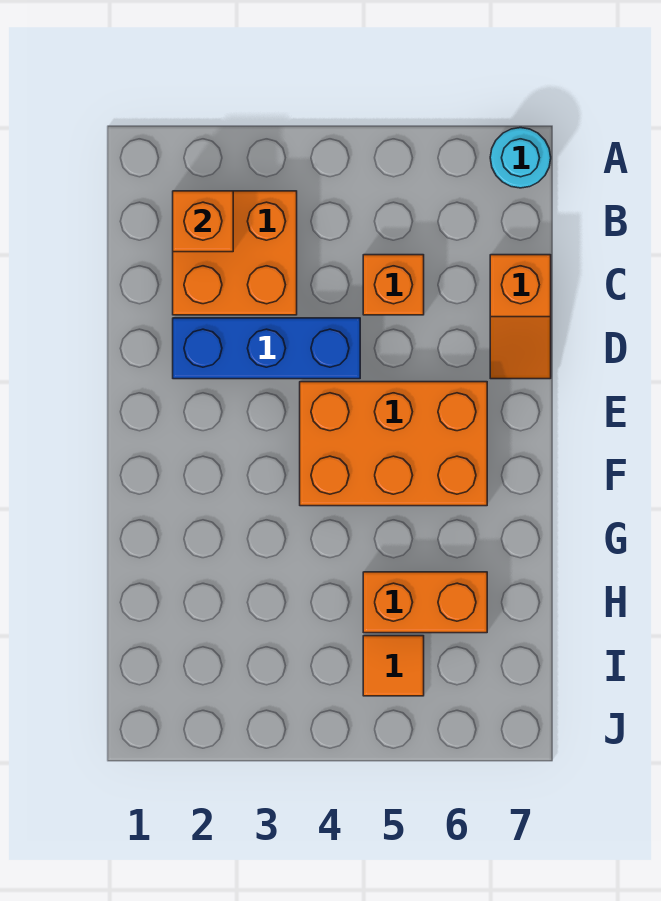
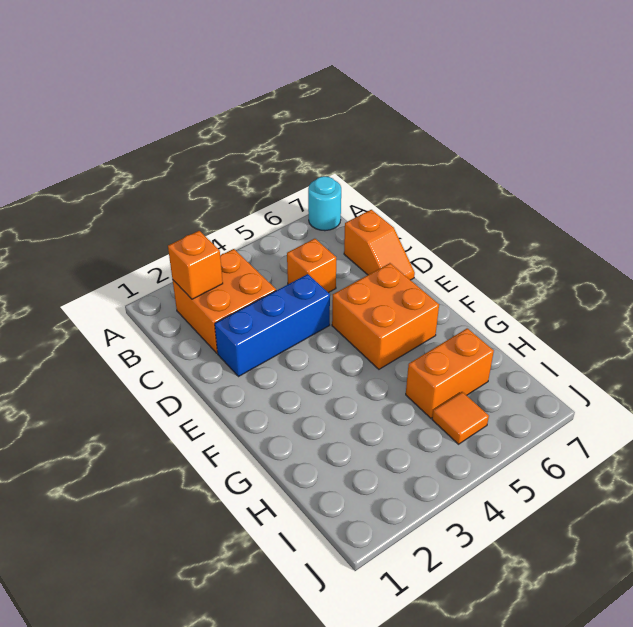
orange brick E4:F6 level 1 -> orange brick E5:F6 level 1

